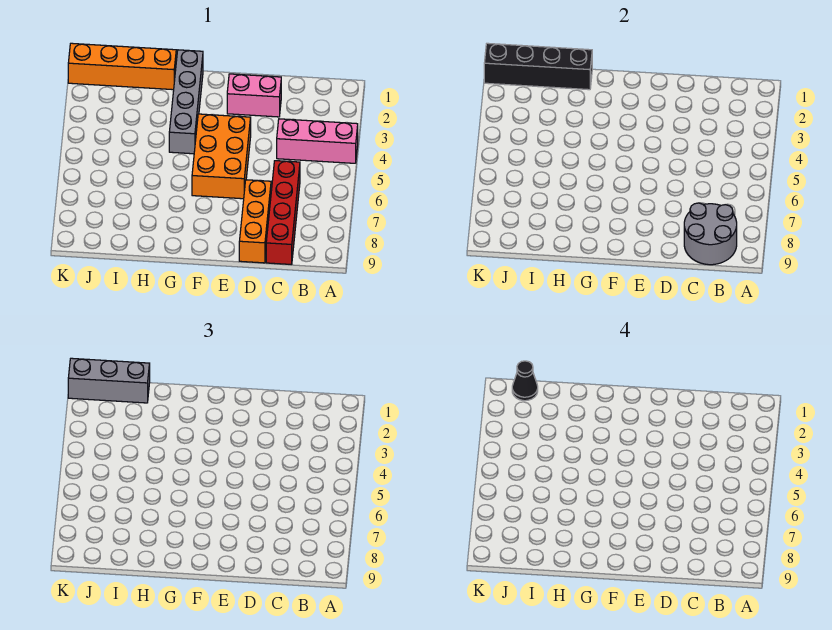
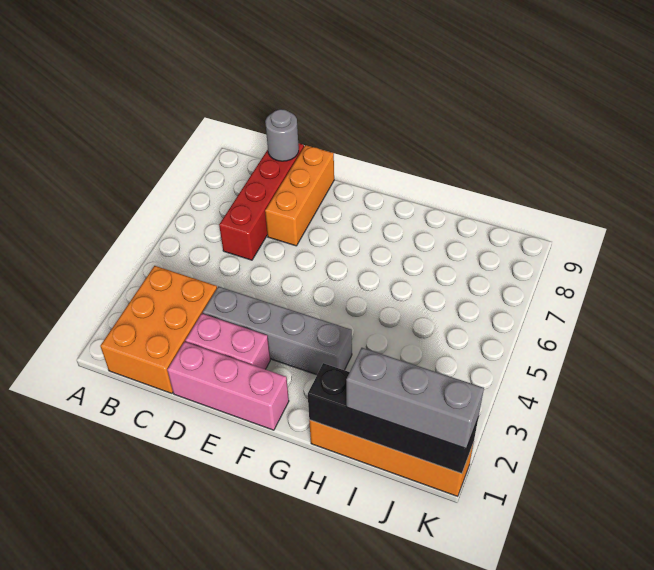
pink brick A4:C4 level 1 -> pink brick D1:F1 level 1
grey round brick B8:C9 level 2 -> grey round brick C9 level 2
orange brick E4:F6 level 1 -> orange brick B1:C3 level 1
grey brick G1:G4 level 1 -> grey brick D3:G3 level 1
black cone J1 level 4 -> none

